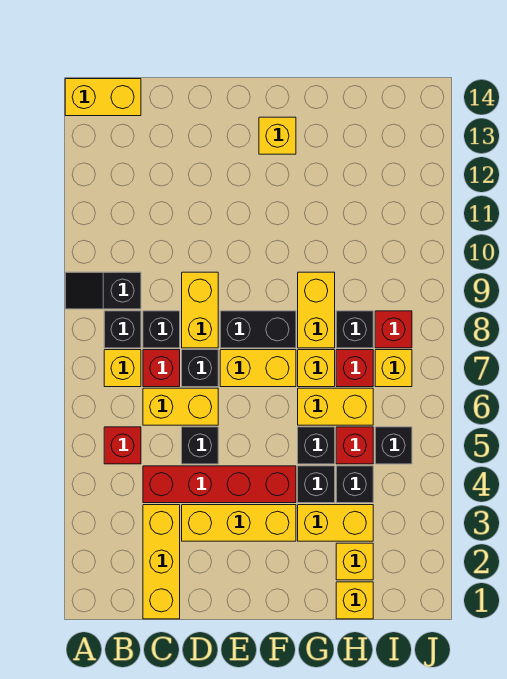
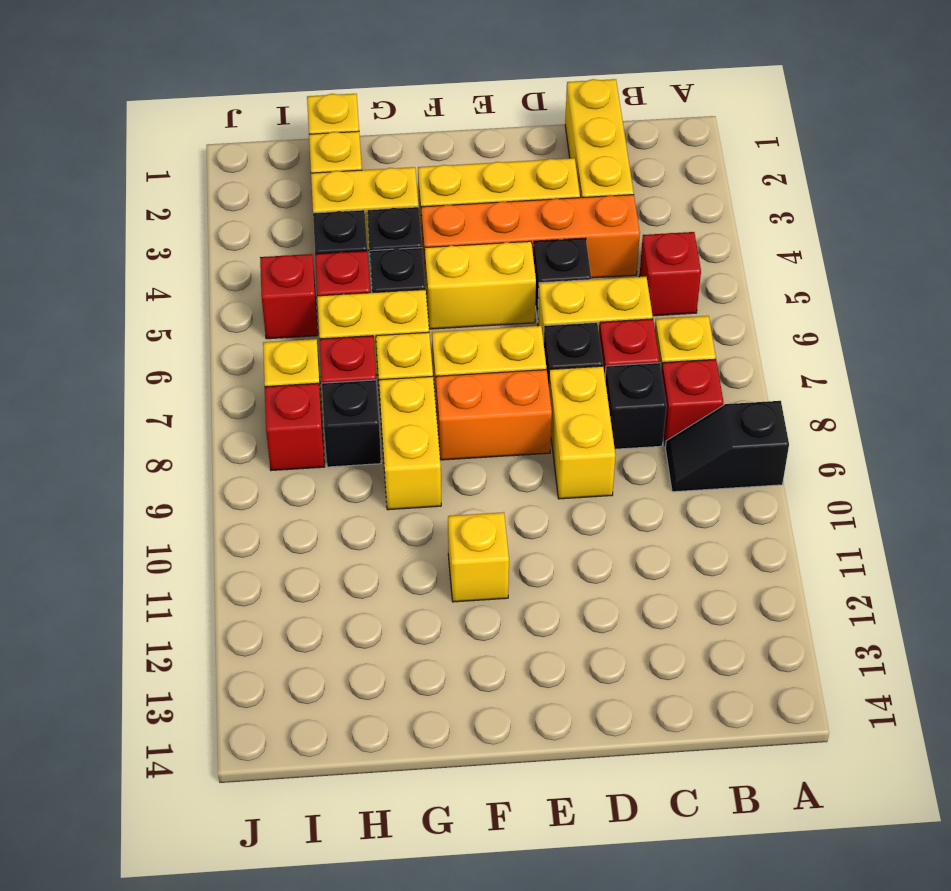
black slope A9:B9 level 1 top B -> black slope A9:B9 level 1 top A
yellow brick A14:B14 level 1 -> yellow brick E5:F5 level 1
black brick B8 level 1 -> red brick B8 level 1
red brick C4:F4 level 1 -> orange brick C4:F4 level 1
black brick E8:F8 level 1 -> orange brick E8:F8 level 1
yellow brick F13 level 1 -> yellow brick F11 level 1
black brick I5 level 1 -> red brick I5 level 1

